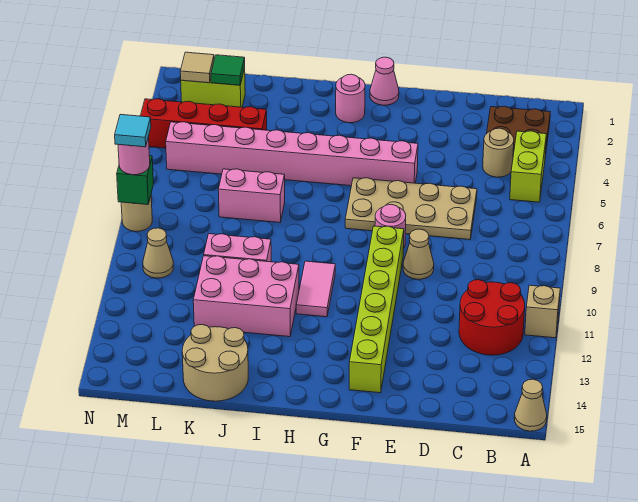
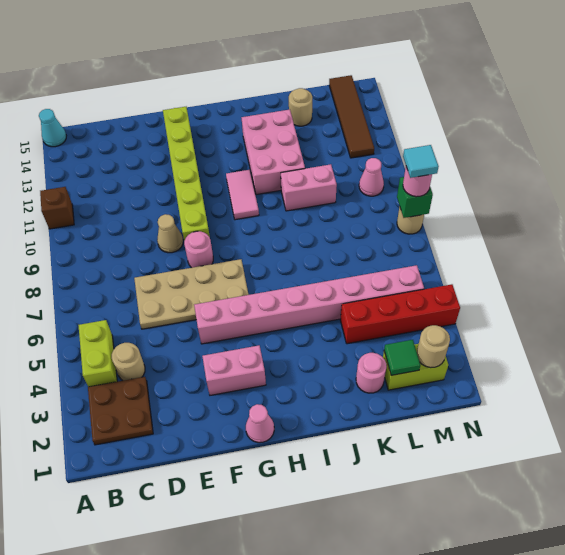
tan brick A11 level 1 -> brown brick A11 level 1
tan cone A15 level 1 -> cyan cone A15 level 1
red round brick B11:C12 level 1 -> none
pink round brick H2 level 1 -> pink round brick K2 level 1
pink brick I11:K12 level 1 -> pink brick I11:J13 level 1
pink brick J7:K7 level 1 -> pink brick F3:G3 level 1
tan round brick J14:K15 level 1 -> tan round brick K14 level 1
tan tile M2 level 2 -> tan round brick M2 level 2
tan cone M10 level 1 -> pink cone M10 level 1
none -> brown tile M12:M15 level 1

